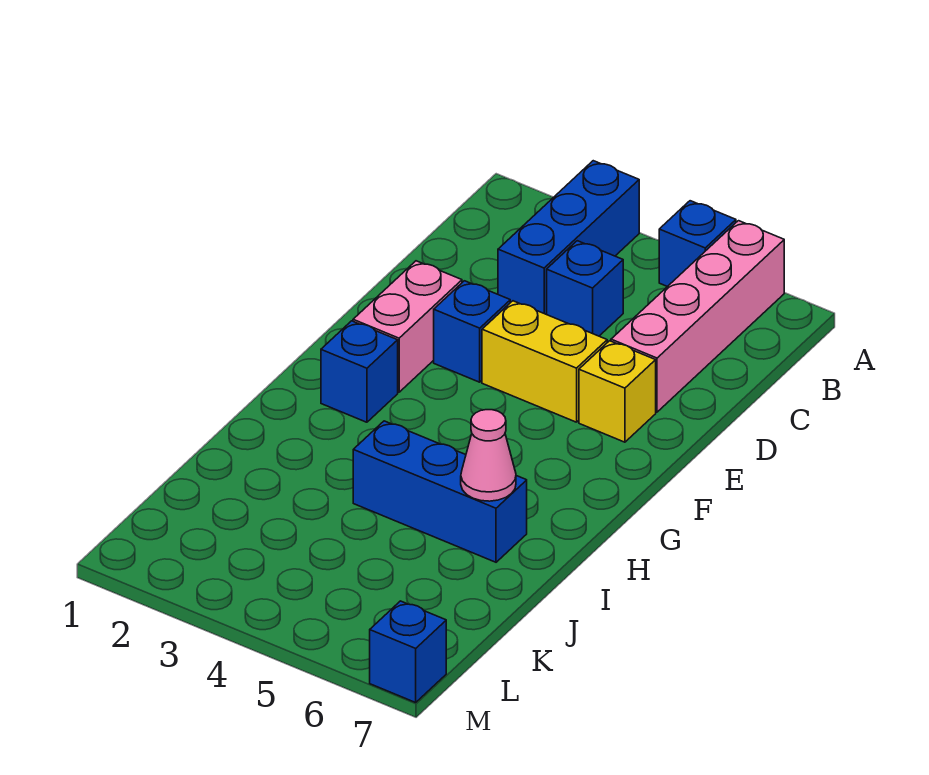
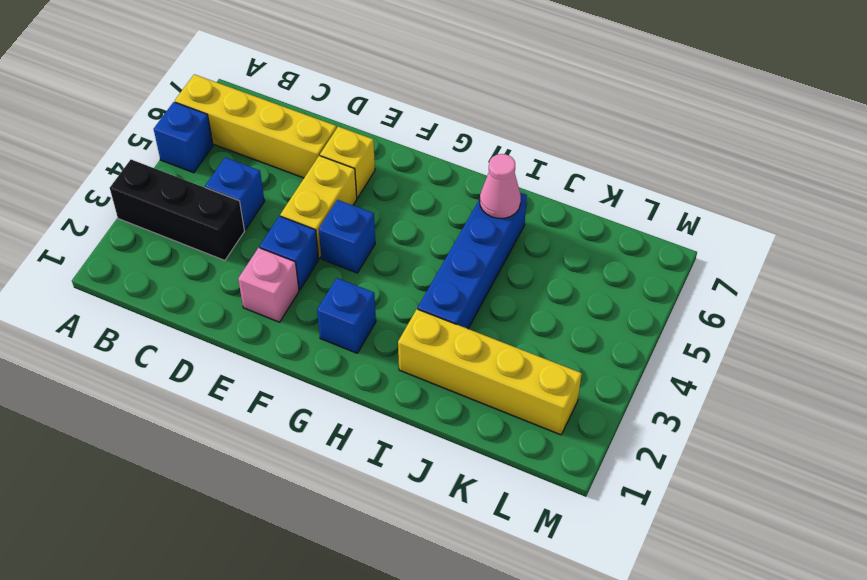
blue brick A3:C3 level 1 -> black brick A3:C3 level 1
pink brick A6:D6 level 1 -> yellow brick A6:D6 level 1
pink brick E2:F2 level 1 -> pink brick E2 level 1
none -> yellow brick I2:L2 level 1
blue brick I4:I6 level 1 -> blue brick I3:I6 level 1
blue brick M7 level 1 -> blue brick F4 level 1

